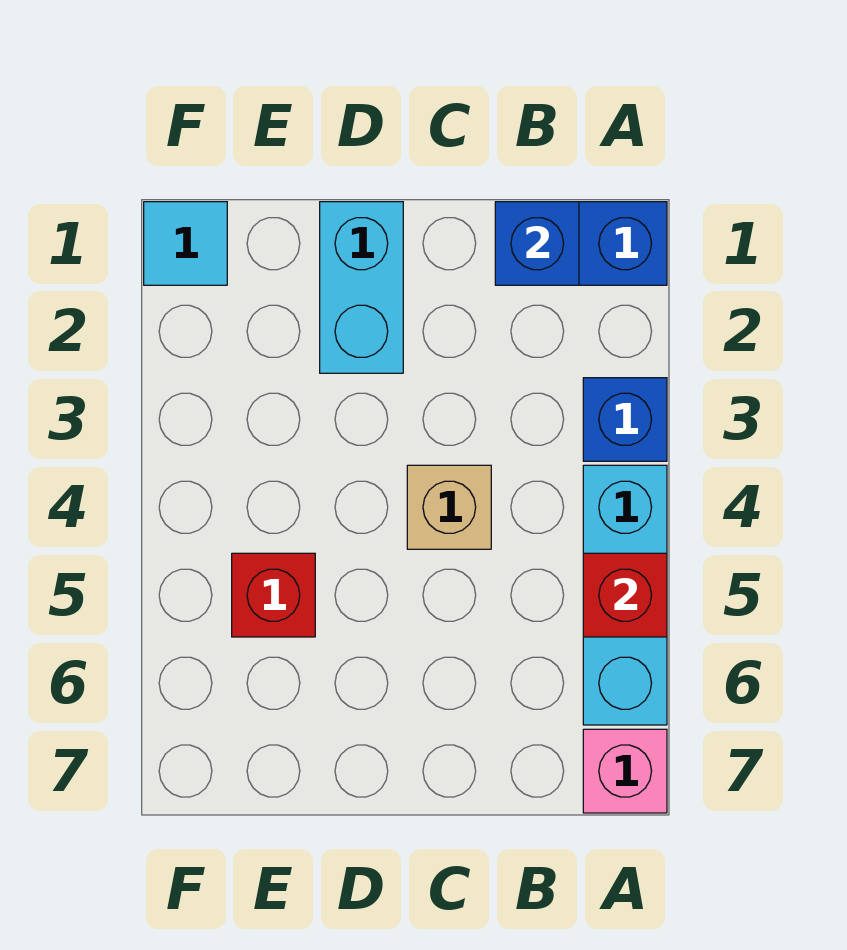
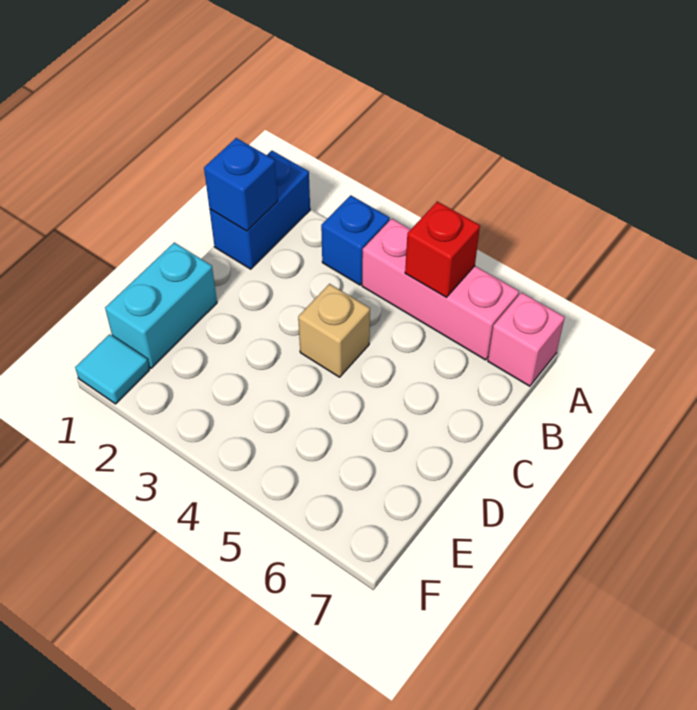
cyan brick A4:A6 level 1 -> pink brick A4:A6 level 1
cyan brick D1:D2 level 1 -> cyan brick D1:E1 level 1
red brick E5 level 1 -> none

